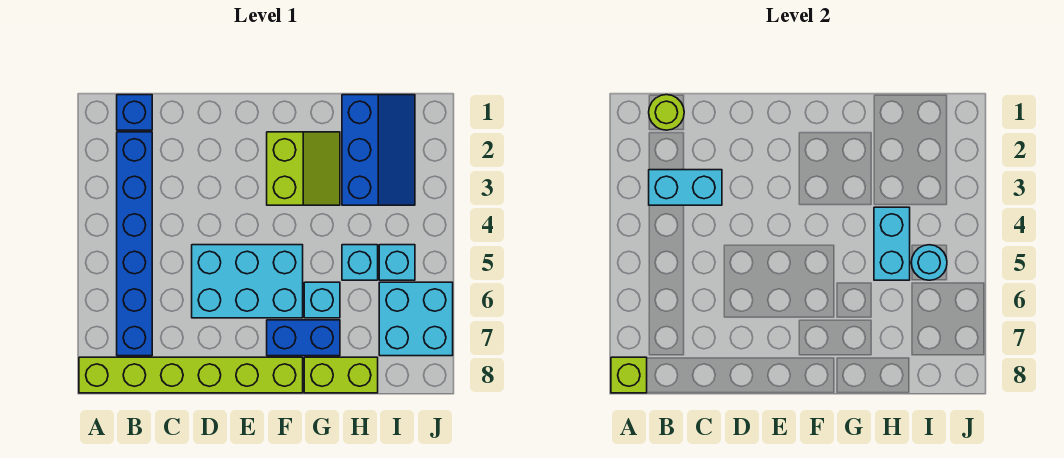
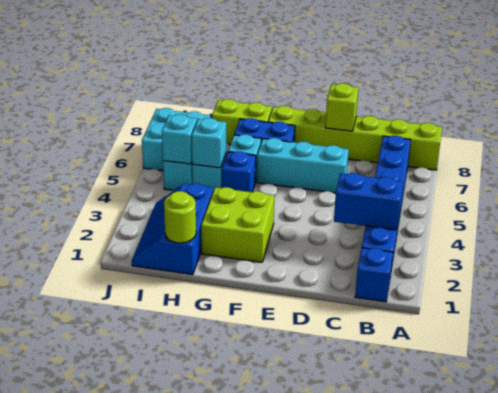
lime brick A8 level 2 -> lime brick D8 level 2
lime round brick B1 level 2 -> lime round brick H1 level 2
cyan brick B3:C3 level 2 -> blue brick B3:C3 level 2
cyan brick D5:F6 level 1 -> cyan brick D6:F6 level 1
lime slope F2:G3 level 1 top F -> lime brick F2:G3 level 1
none -> blue brick G5 level 1
cyan brick H4:H5 level 2 -> cyan brick H5 level 2
cyan round brick I5 level 2 -> cyan brick I5 level 2

